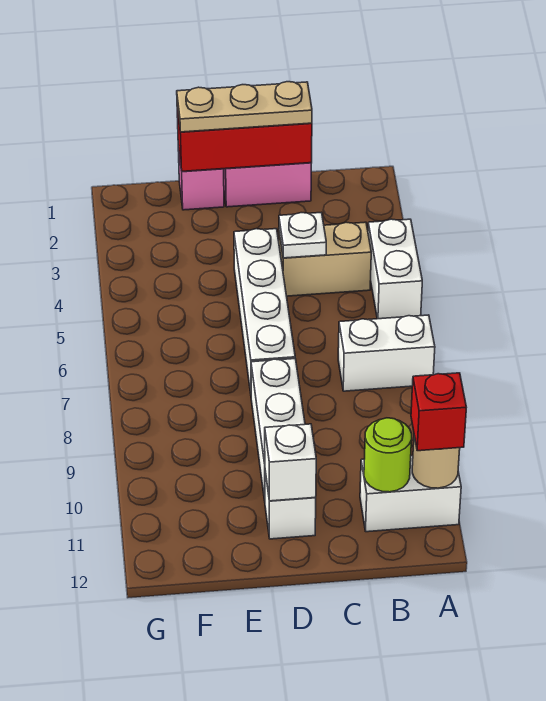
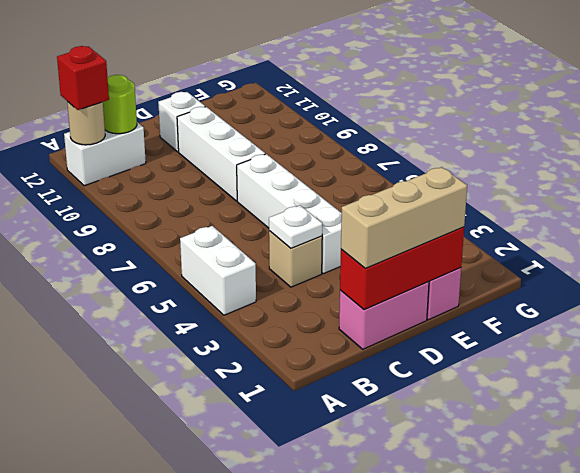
white brick A7:B7 level 1 -> none
tan brick B4:C4 level 1 -> tan brick C4 level 1
tan plate C1:E1 level 3 -> tan brick C1:E1 level 3
white brick D11 level 2 -> none

